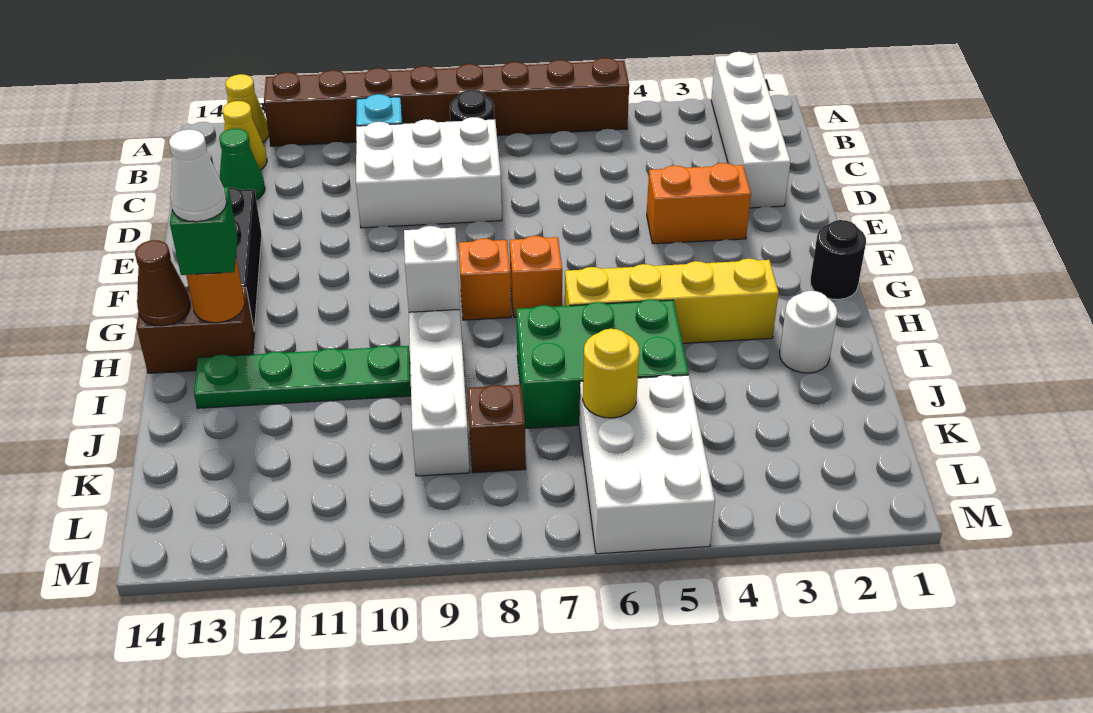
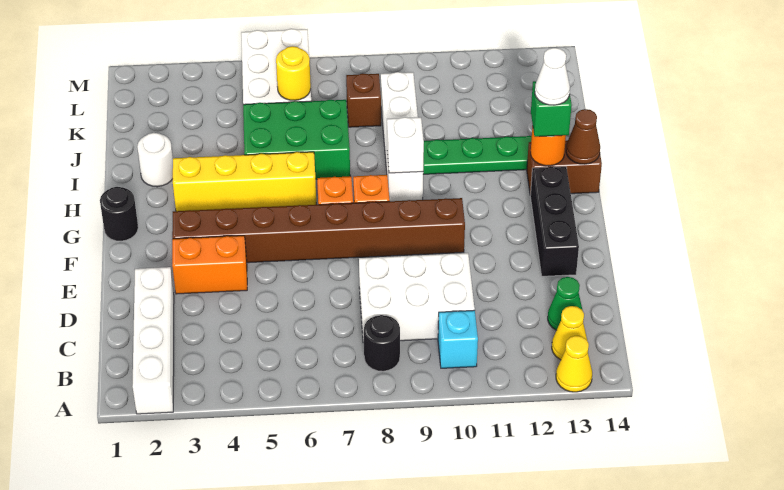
brown brick A5:A12 level 1 -> brown brick F3:F10 level 1

